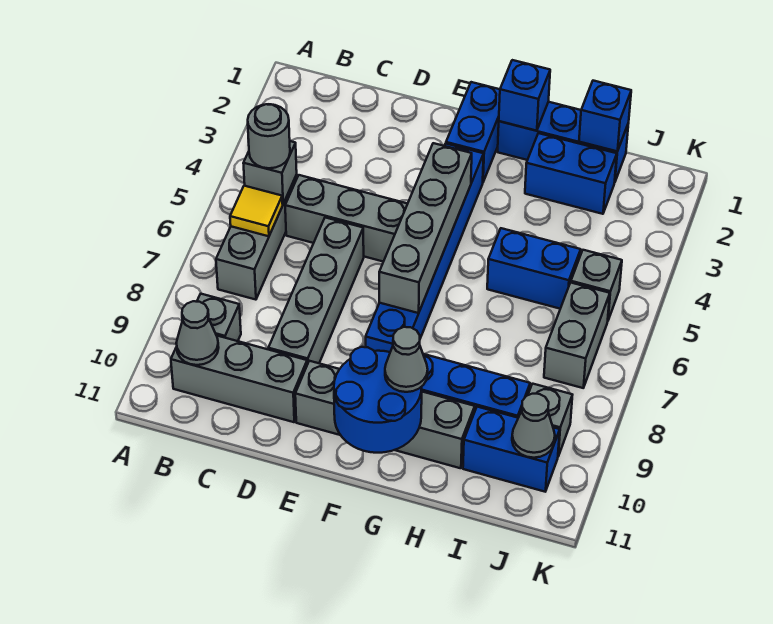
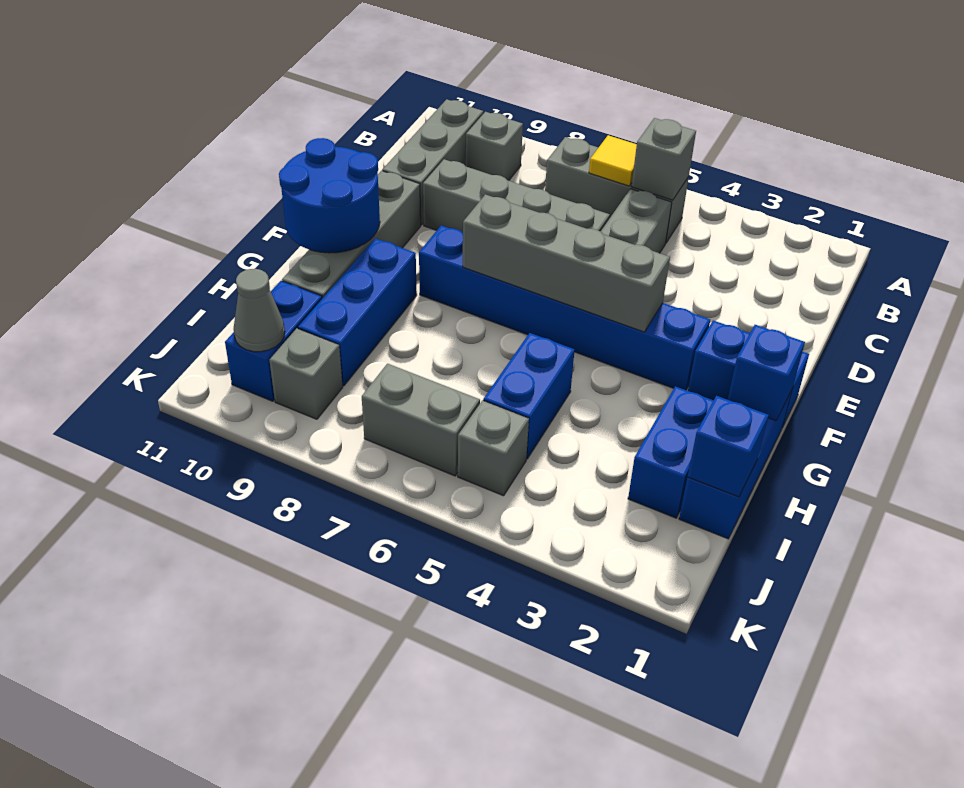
grey round brick B5 level 3 -> none
grey cone B10 level 2 -> none
grey cone G10 level 3 -> none

